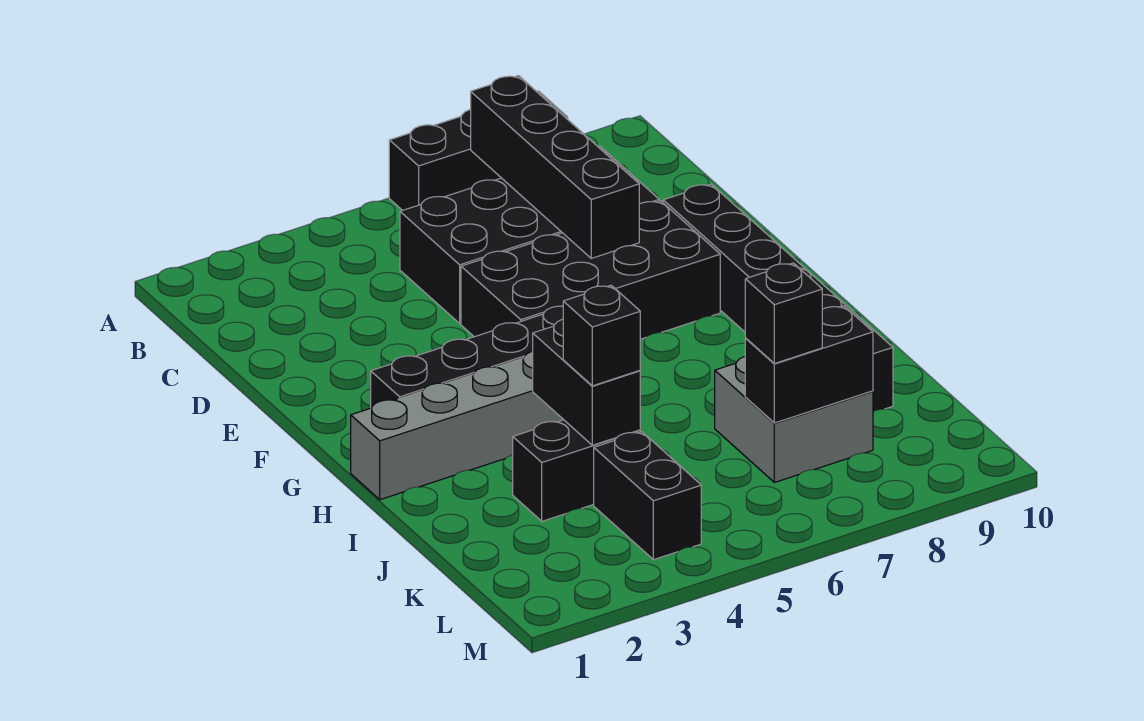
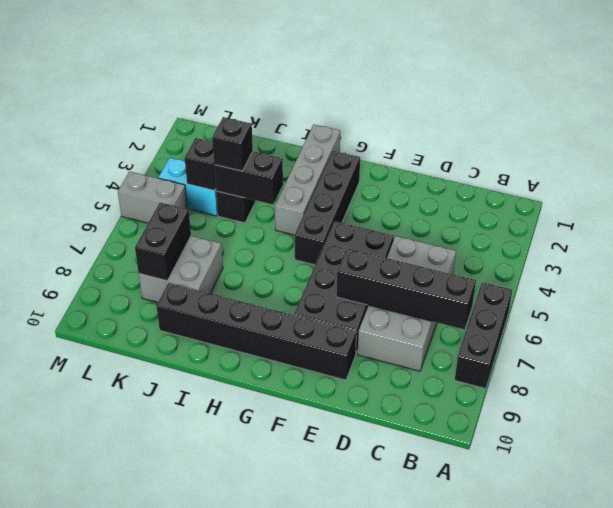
black brick C5:D8 level 1 -> grey brick C5:D8 level 1
black brick K4:L4 level 1 -> cyan brick K4:L4 level 1
black brick K7 level 3 -> black brick K4 level 2
none -> grey brick L5:M5 level 1

